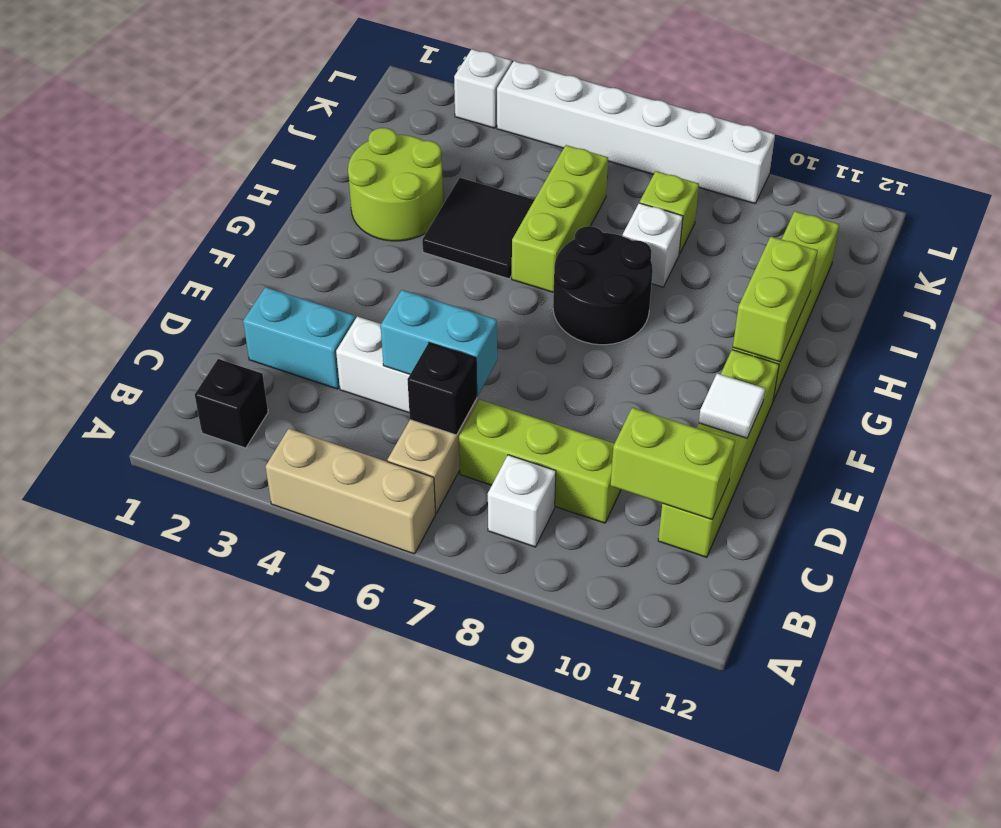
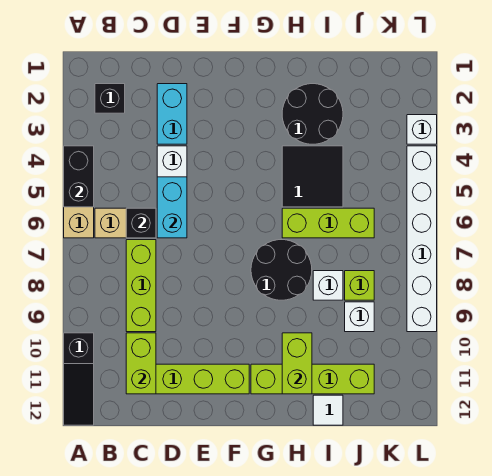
none -> black brick A4:A5 level 2
none -> black slope A10:A12 level 1 top 10
white brick B8 level 1 -> white brick J9 level 1
white tile E11 level 2 -> white tile I12 level 1
lime brick G11:H11 level 2 -> lime brick H10:H11 level 2
lime round brick H2:I3 level 1 -> black round brick H2:I3 level 1

